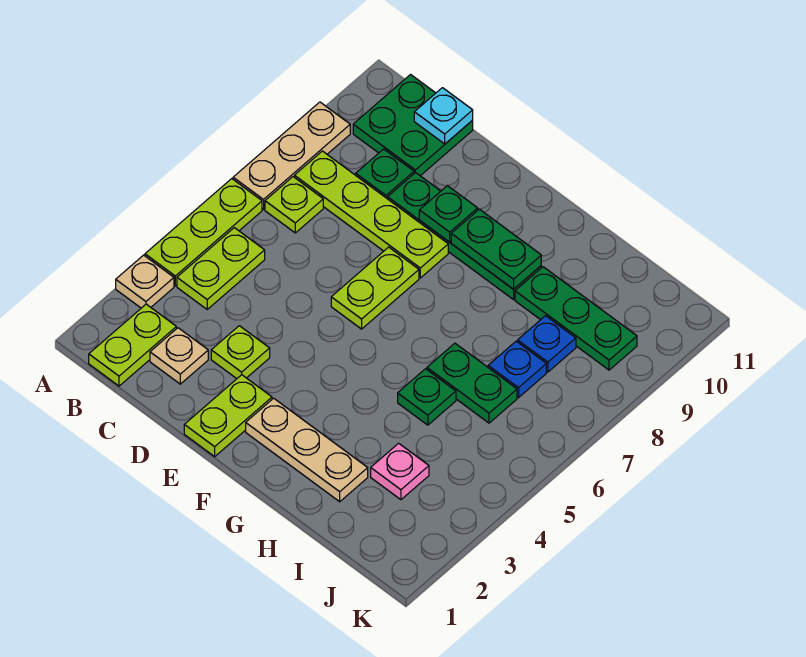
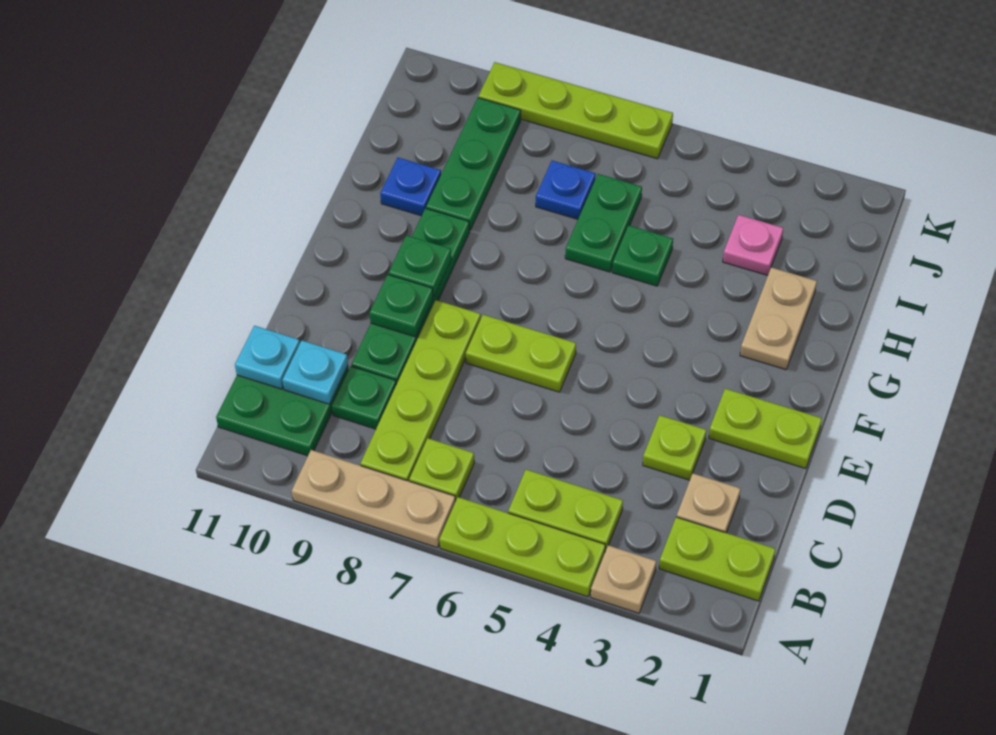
none -> cyan plate C10 level 2
tan plate F2:H2 level 1 -> tan plate G2:H2 level 1
green plate F9:G9 level 2 -> green plate F9 level 2
blue plate I8 level 1 -> blue plate H10 level 1
none -> lime plate K6:K9 level 1

